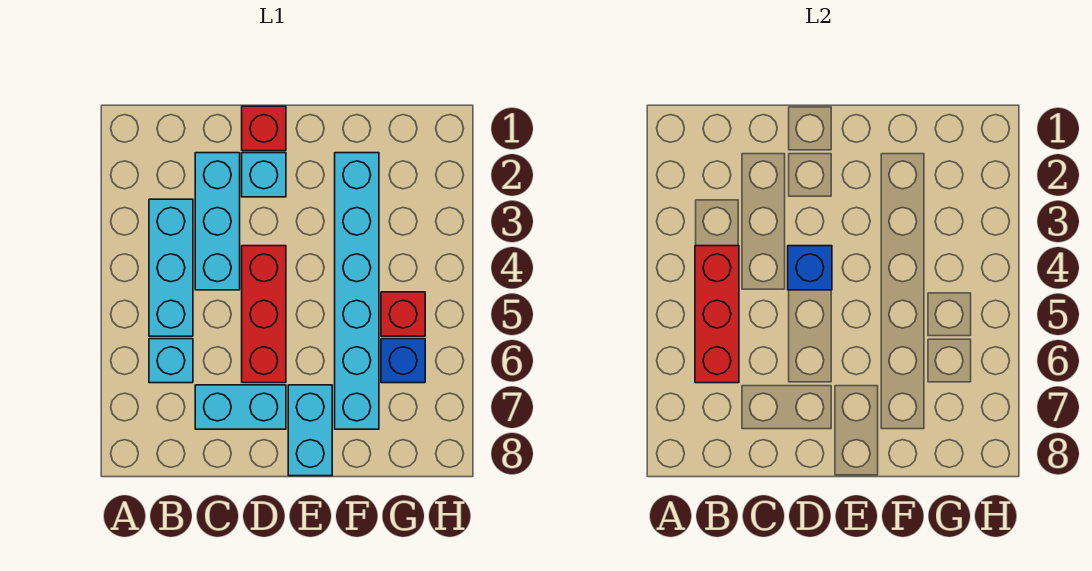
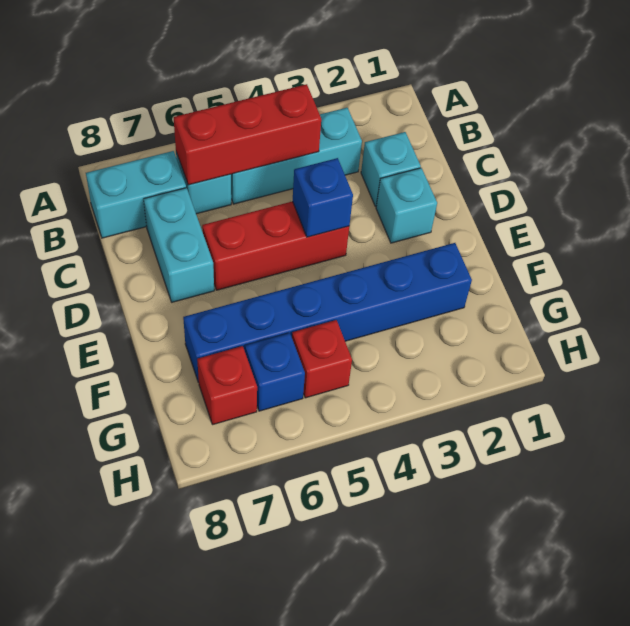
cyan brick C2:C4 level 1 -> cyan brick C2 level 1
red brick D1 level 1 -> red brick G7 level 1
cyan brick E7:E8 level 1 -> cyan brick B7:B8 level 1
cyan brick F2:F7 level 1 -> blue brick F2:F7 level 1

